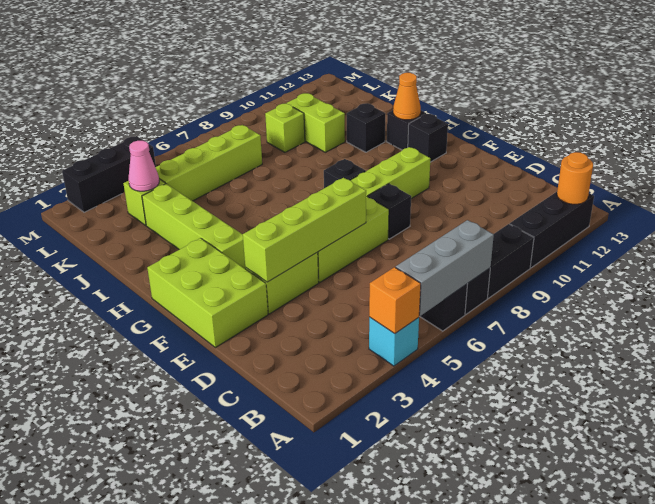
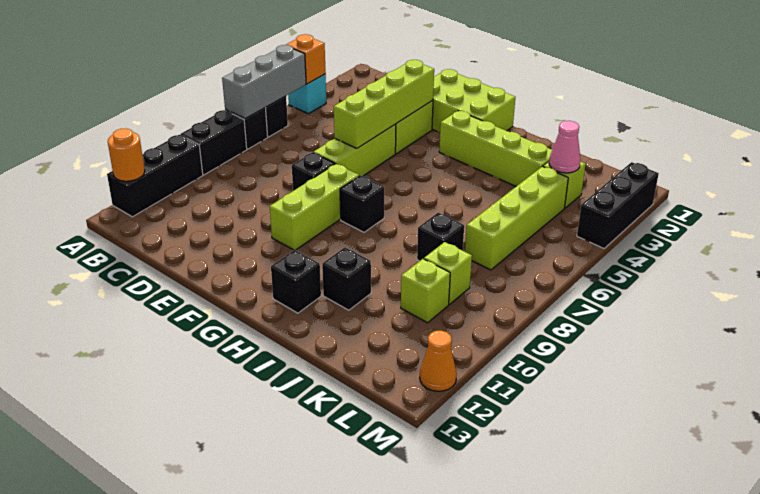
black brick G12 level 1 -> black brick J8 level 1
orange cone H12 level 2 -> orange cone M12 level 1
lime brick J10:K10 level 1 -> lime brick K10 level 1

